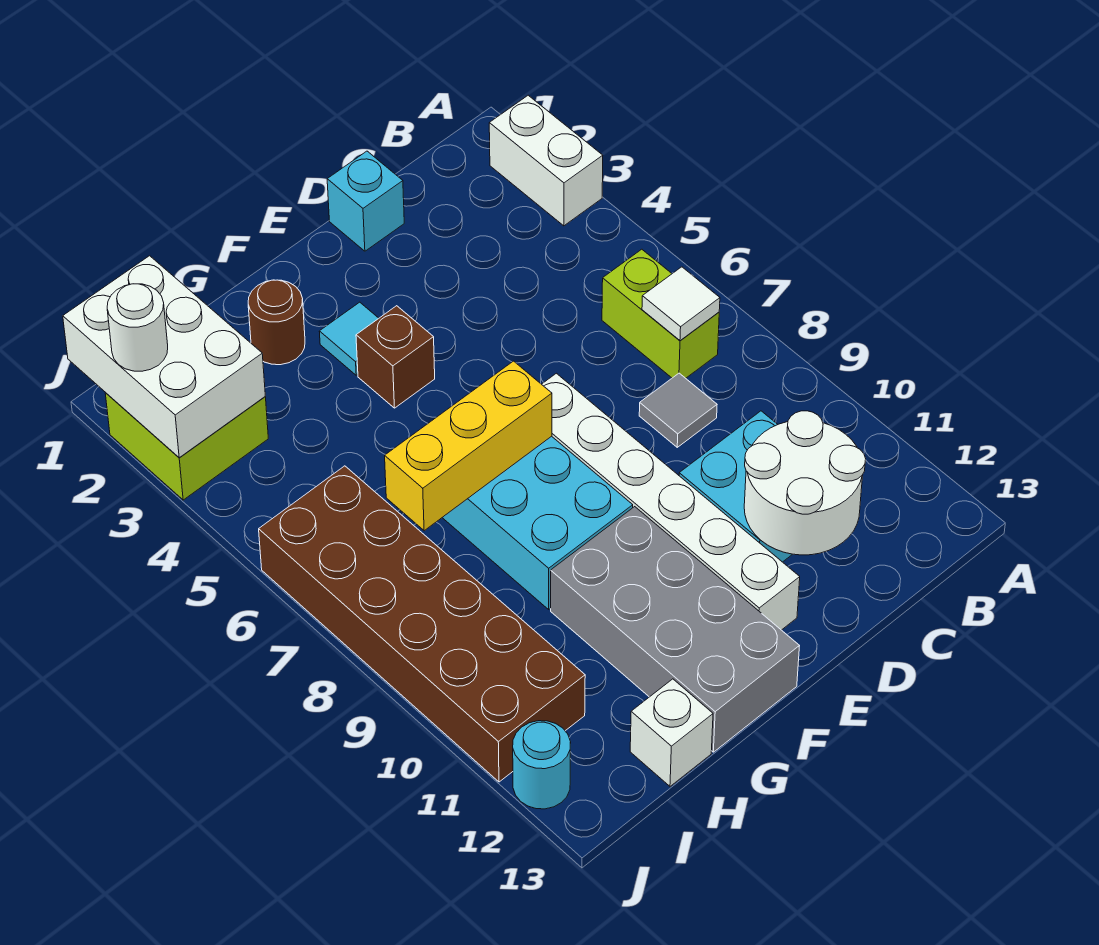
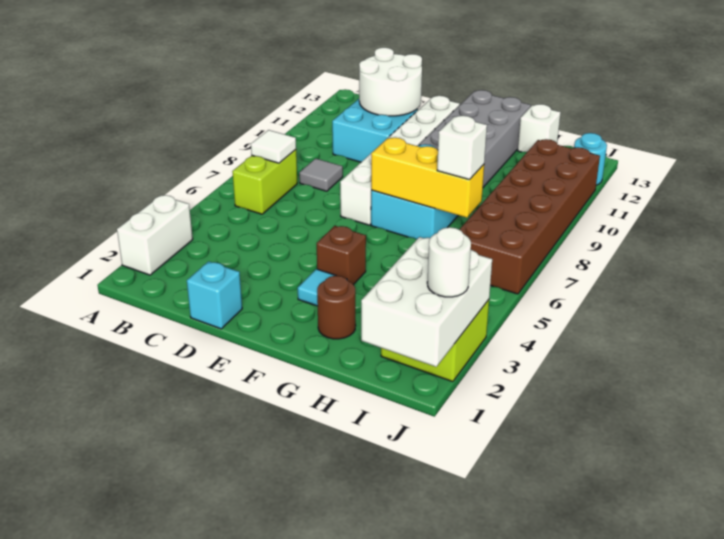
none -> white brick H7 level 3

